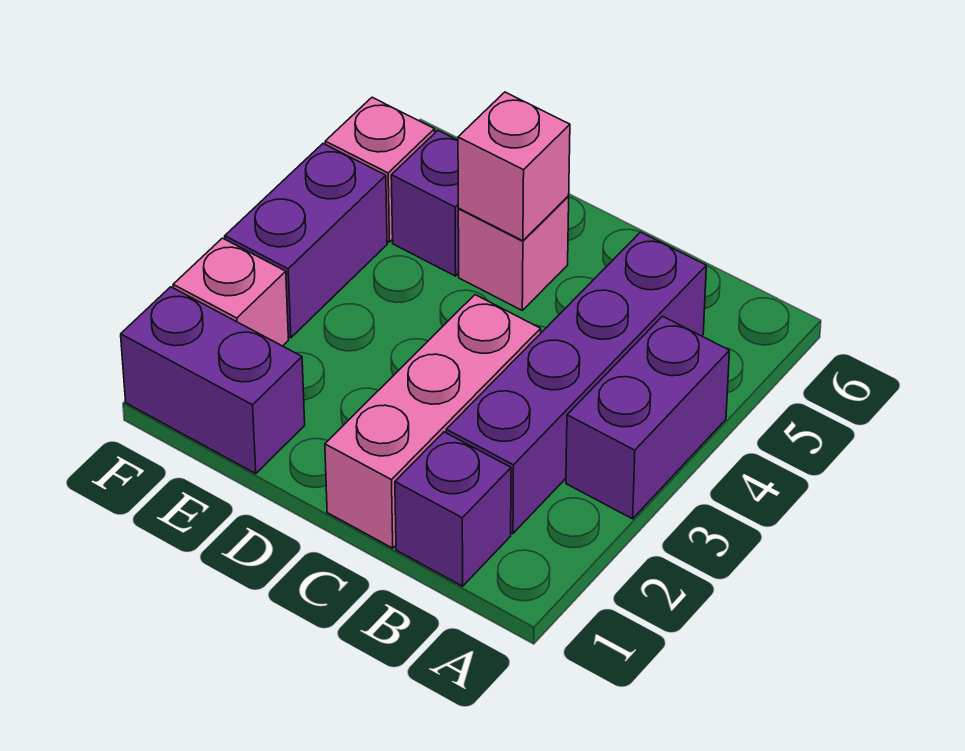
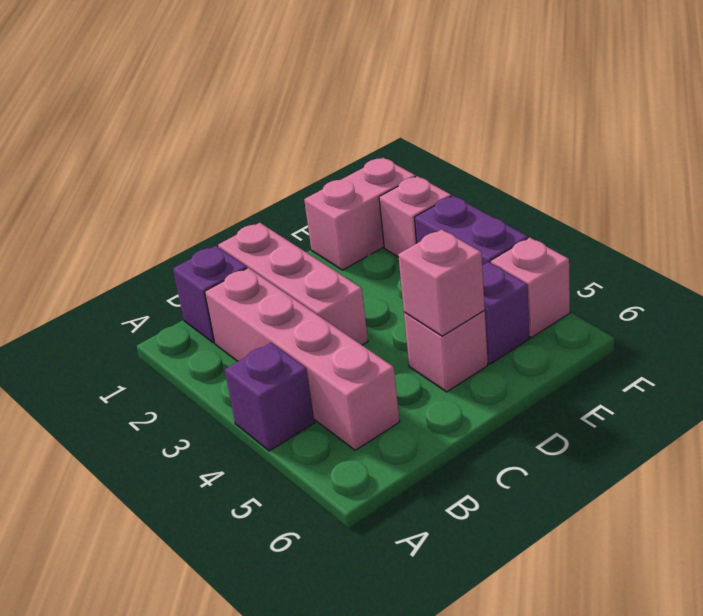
purple brick A3:A4 level 1 -> purple brick A4 level 1
purple brick B2:B5 level 1 -> pink brick B2:B5 level 1
purple brick E1:F1 level 1 -> pink brick E1:F1 level 1

